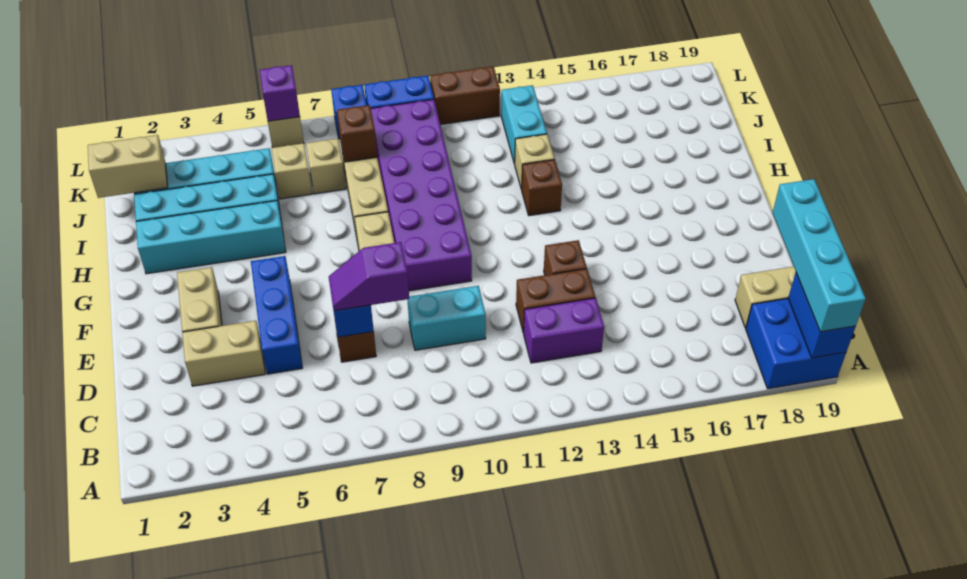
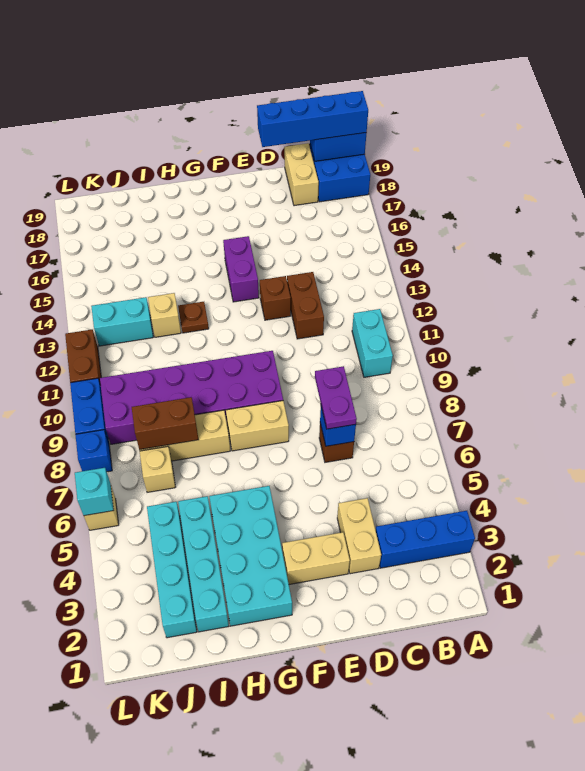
cyan brick A19:D19 level 3 -> blue brick A19:D19 level 3
purple brick C12:C13 level 1 -> purple brick F14:F15 level 1
blue brick D5:F5 level 1 -> blue brick A3:C3 level 1
purple slope D7:D8 level 3 top 8 -> purple plate D7:D8 level 3
cyan brick D9:D10 level 1 -> cyan brick B10:B11 level 1
cyan brick H2:H5 level 1 -> cyan brick G2:H5 level 1
brown brick H13 level 1 -> brown plate H13 level 1
tan brick J1:J2 level 2 -> none
tan brick J6 level 1 -> none
brown brick J8 level 2 -> brown brick I8:J8 level 2
purple brick L6 level 2 -> cyan brick L6 level 2

